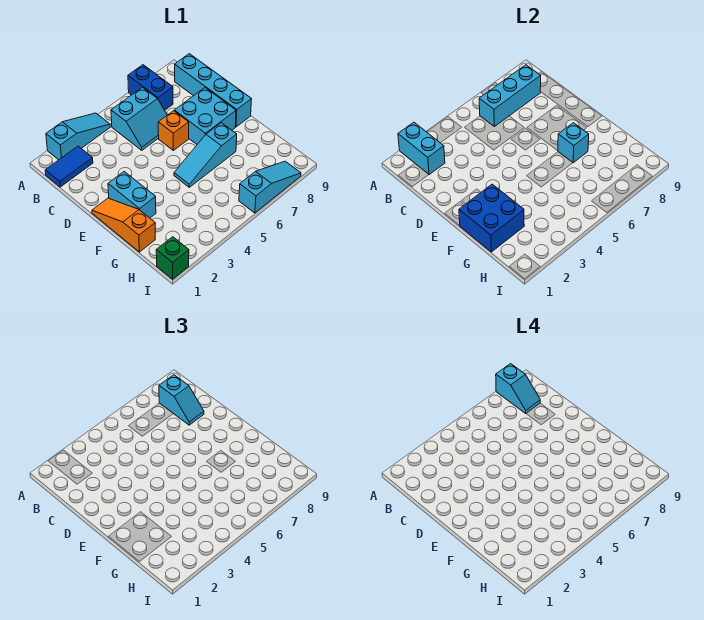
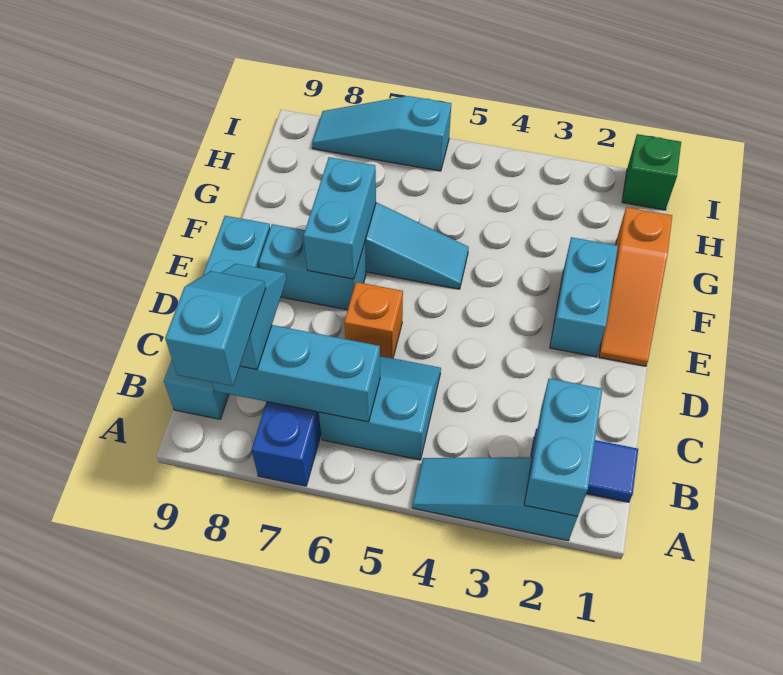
cyan brick D7:E8 level 1 -> cyan brick E7:E8 level 1
blue brick F1:G2 level 2 -> none
cyan brick F7 level 2 -> cyan brick E7:F7 level 2

